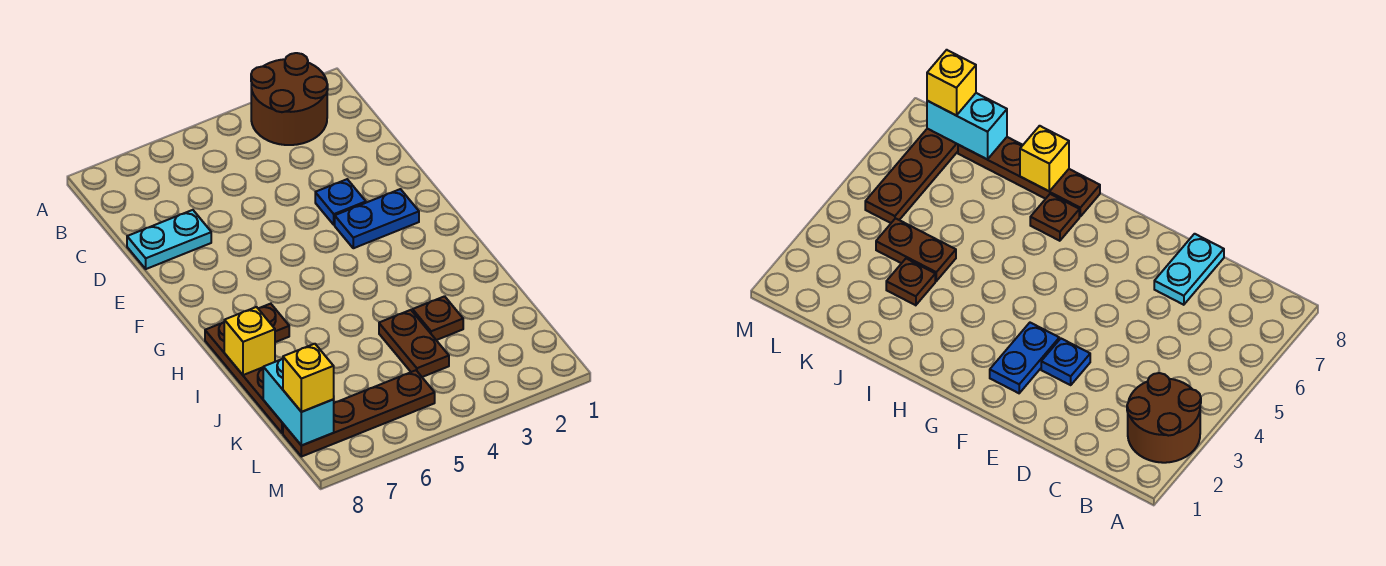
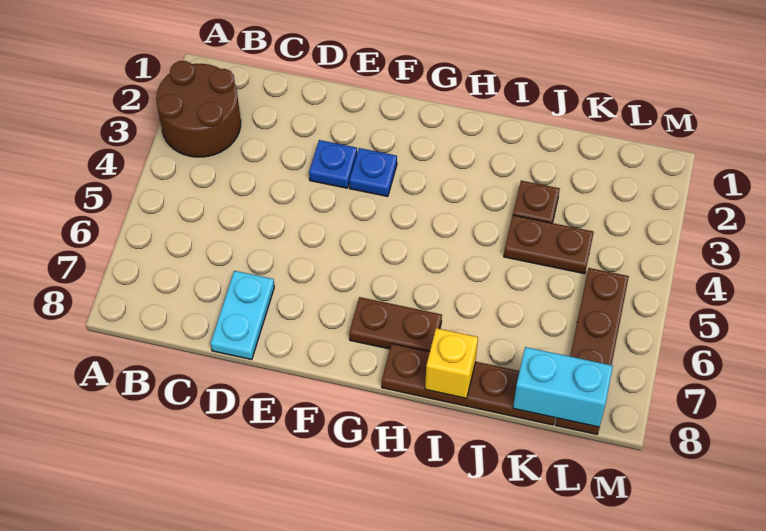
blue plate F2:F3 level 1 -> blue plate F3 level 1
brown plate H7 level 1 -> brown plate G7:H7 level 1
yellow brick L8 level 3 -> none

